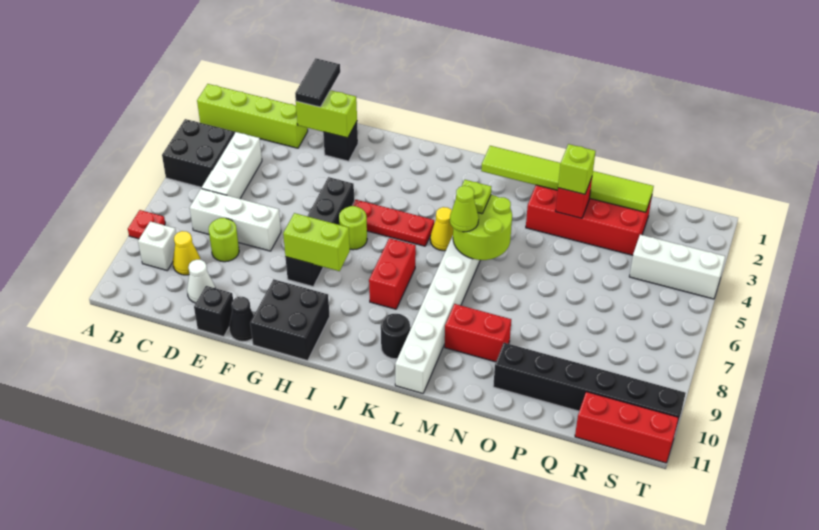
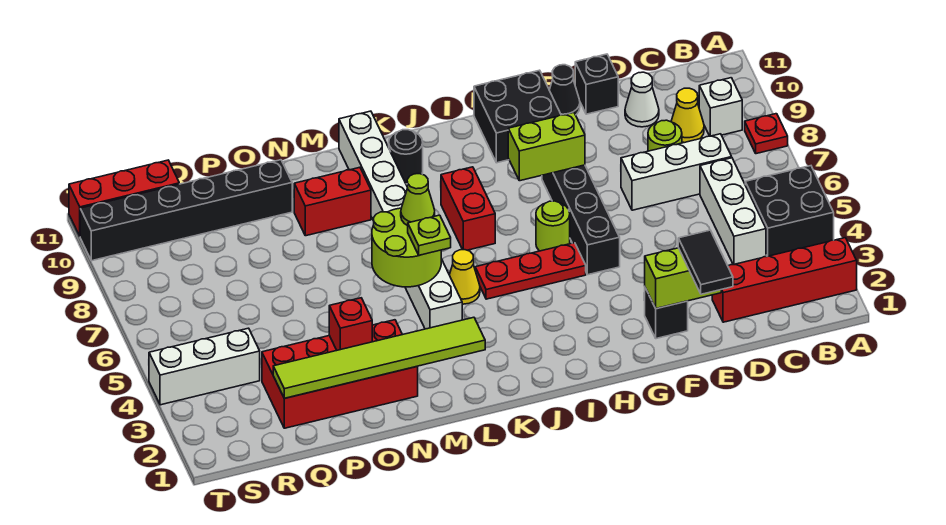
lime brick A2:D2 level 1 -> red brick A2:D2 level 1
lime brick O3 level 3 -> none

